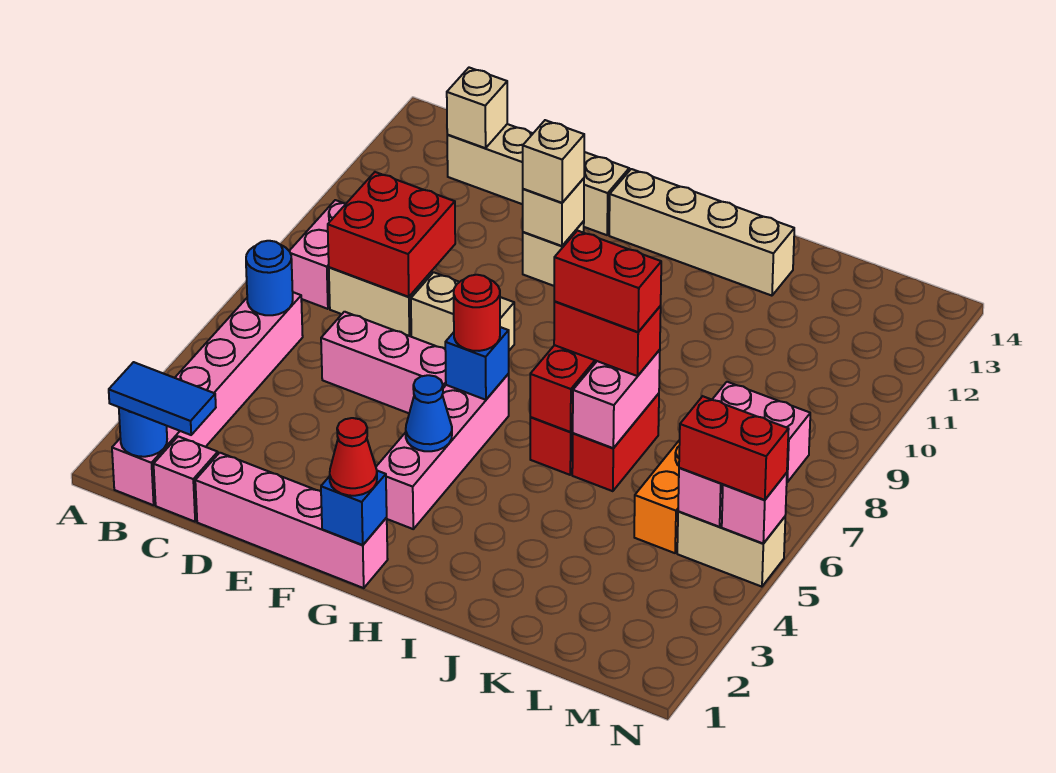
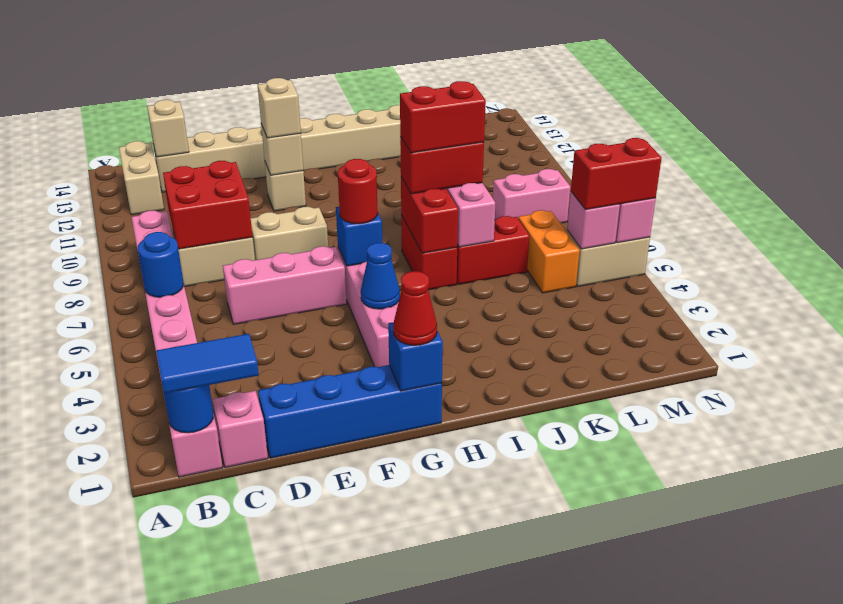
none -> tan brick B12:B13 level 1
pink brick D1:G1 level 1 -> blue brick D1:G1 level 1
red brick J6:J7 level 1 -> red brick J6:K6 level 1

